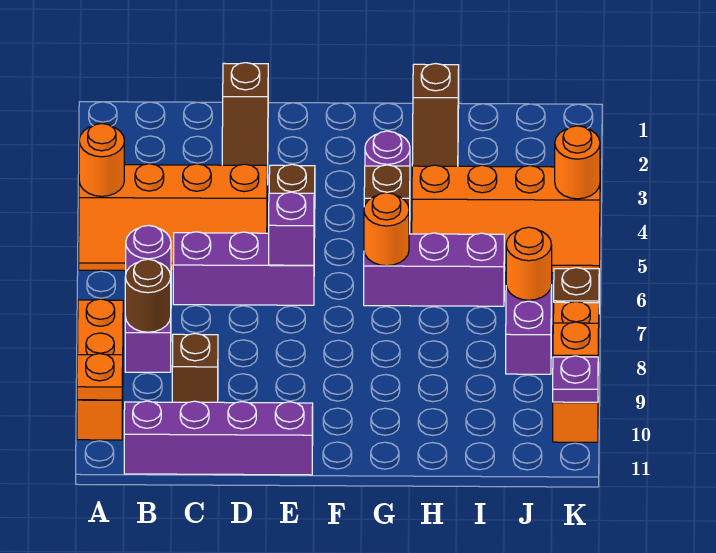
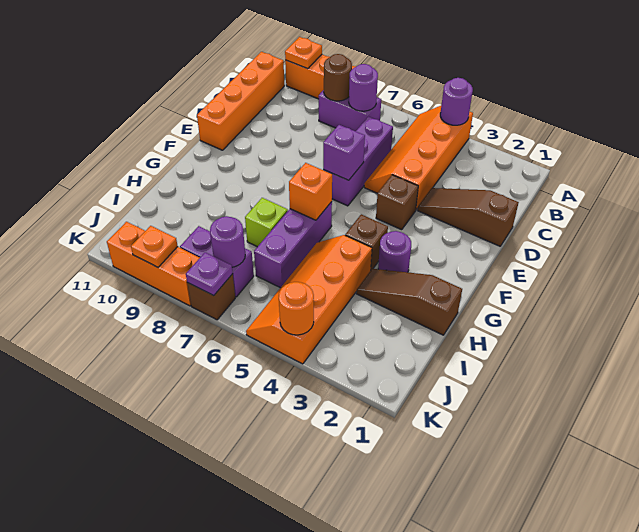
orange round brick A4 level 2 -> purple round brick A4 level 2
purple brick B11:E11 level 1 -> orange brick B11:E11 level 1
brown brick C9 level 1 -> none
orange round brick G6 level 2 -> orange brick G6 level 2
none -> lime brick H7 level 1
orange round brick J7 level 2 -> purple round brick J7 level 2
purple plate K10 level 2 -> purple plate K7 level 2

